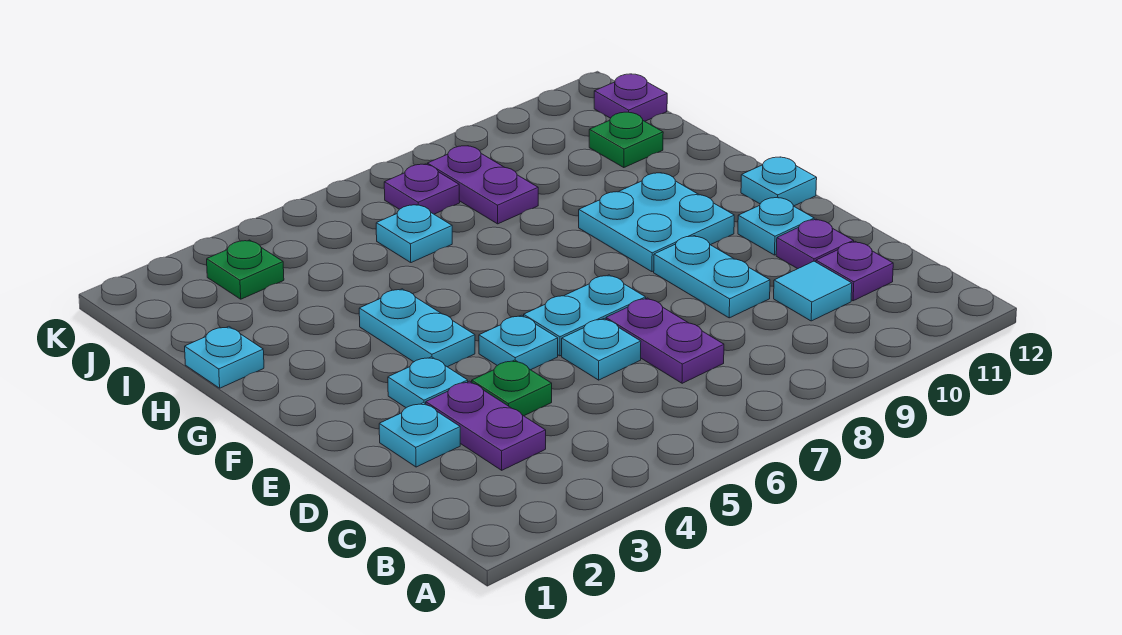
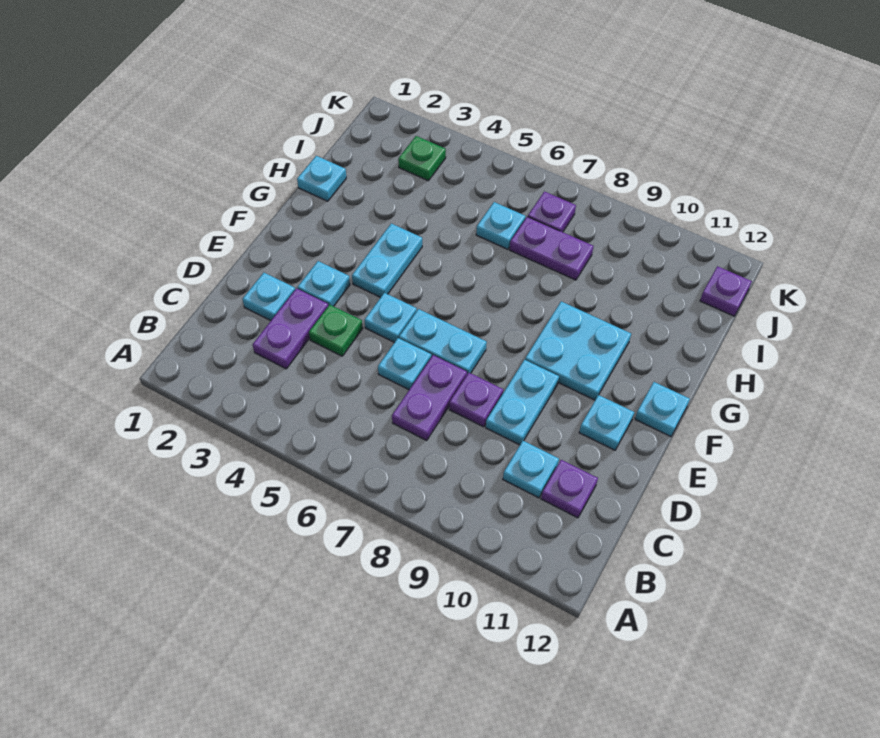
cyan tile C10 level 1 -> cyan plate C10 level 1
purple plate D11 level 1 -> purple plate D8 level 1
purple plate I8:J8 level 1 -> purple plate I7:I8 level 1
green plate I11 level 1 -> none

